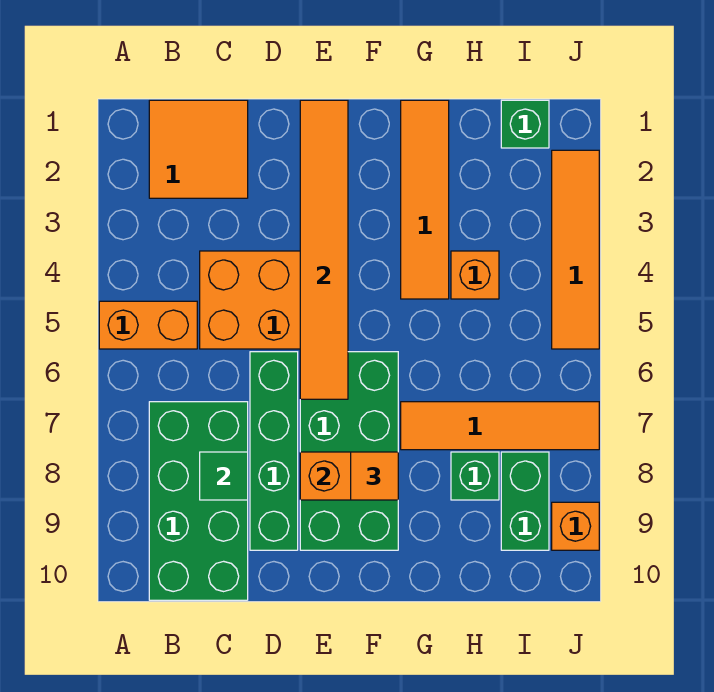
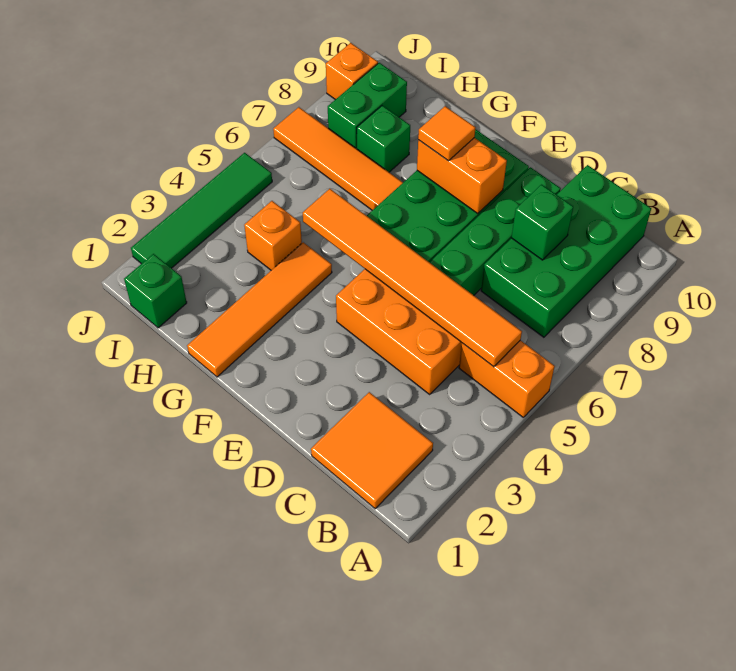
green tile C8 level 2 -> green brick C8 level 2
orange tile E1:E6 level 2 -> orange tile B5:G5 level 2
orange tile J2:J5 level 1 -> green tile J2:J5 level 1

